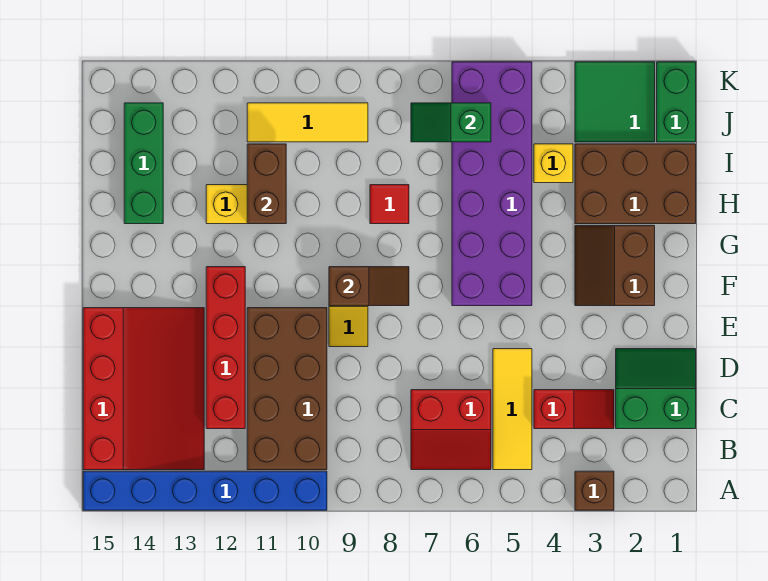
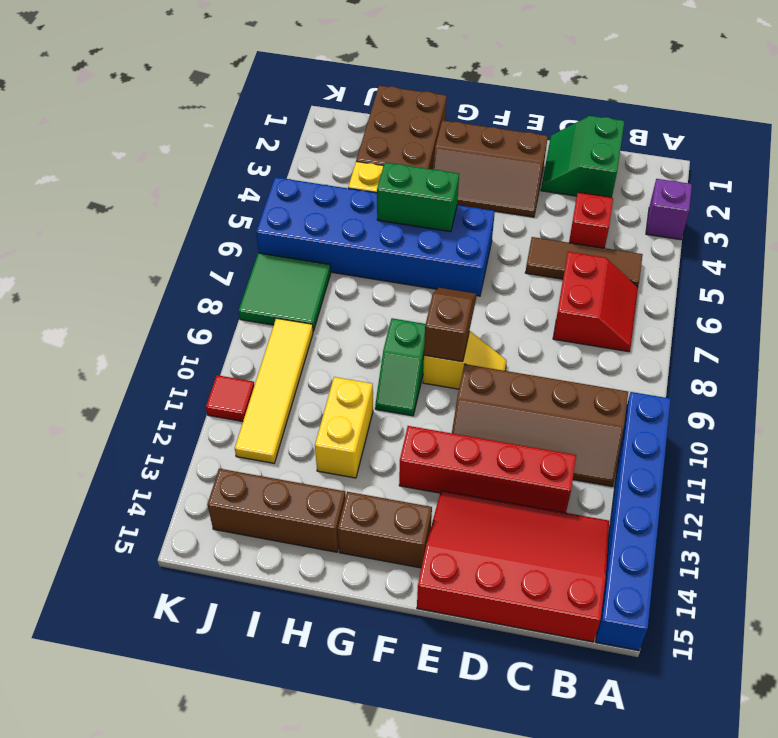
brown brick A3 level 1 -> purple brick A3 level 1
yellow tile B5:D5 level 1 -> brown tile B5:D5 level 1
brown brick B10:E11 level 1 -> brown slope B10:E11 level 1 top 10
brown slope F2:G3 level 1 top 2 -> brown slope E2:G3 level 1 top 2
purple brick F5:K6 level 1 -> blue brick F5:K6 level 1
red tile H8 level 1 -> red tile K11 level 1
brown brick H11:I11 level 2 -> brown brick F14:G14 level 1
green brick H14:J14 level 1 -> brown brick H14:J14 level 1
green brick J1:K1 level 1 -> green brick G5:H5 level 2
green tile J2:K3 level 1 -> green tile J7:K8 level 1
green slope J6:J7 level 2 top 6 -> green slope G9:G10 level 1 top 9
yellow tile J9:J11 level 1 -> yellow tile J9:J12 level 1

